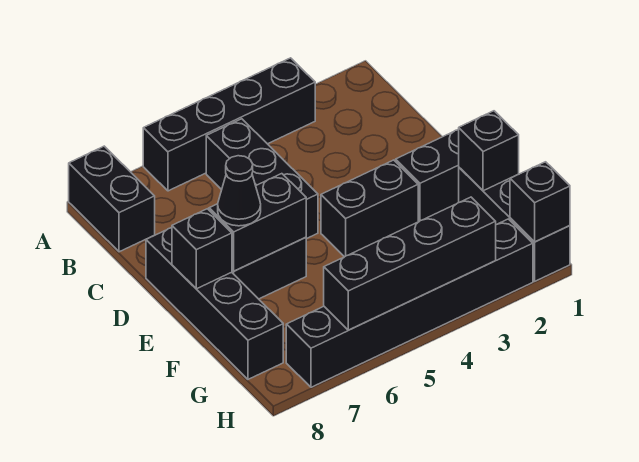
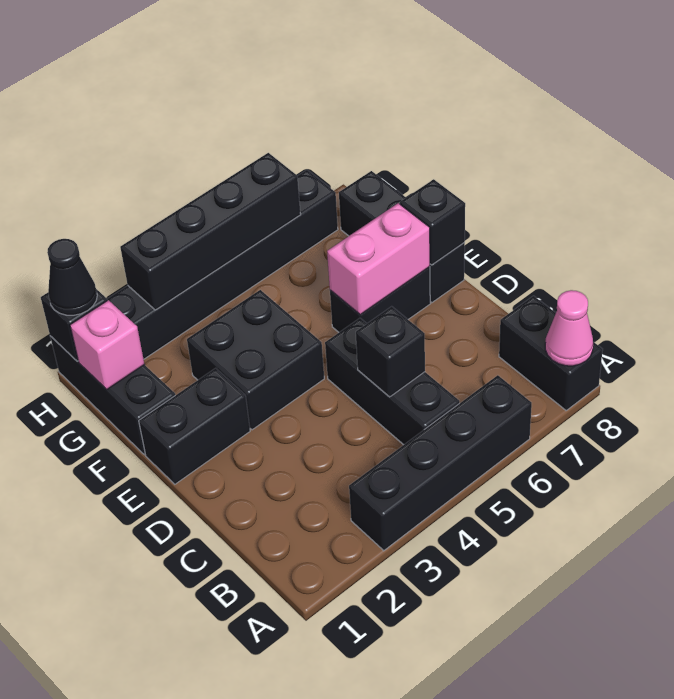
none -> pink cone A8 level 2
black brick D8:G8 level 1 -> black brick E8:G8 level 1
black brick E3:E4 level 1 -> black brick E3:F4 level 1
black brick E6:E7 level 2 -> pink brick E6:E7 level 2
black cone E7 level 3 -> black cone H1 level 3
black brick F1 level 2 -> black brick C5 level 2
none -> pink brick G1 level 2

